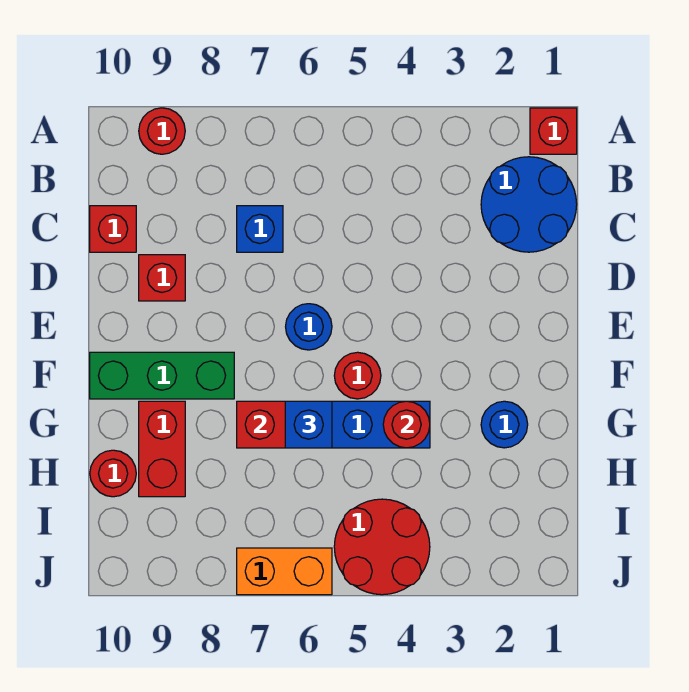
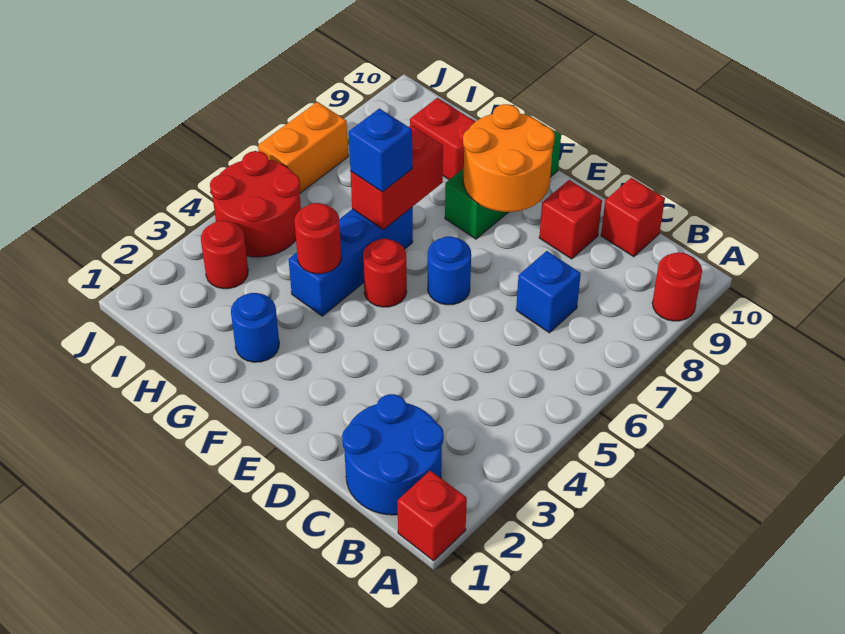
none -> orange round brick E8:F9 level 2
red round brick H10 level 1 -> red round brick I3 level 1

